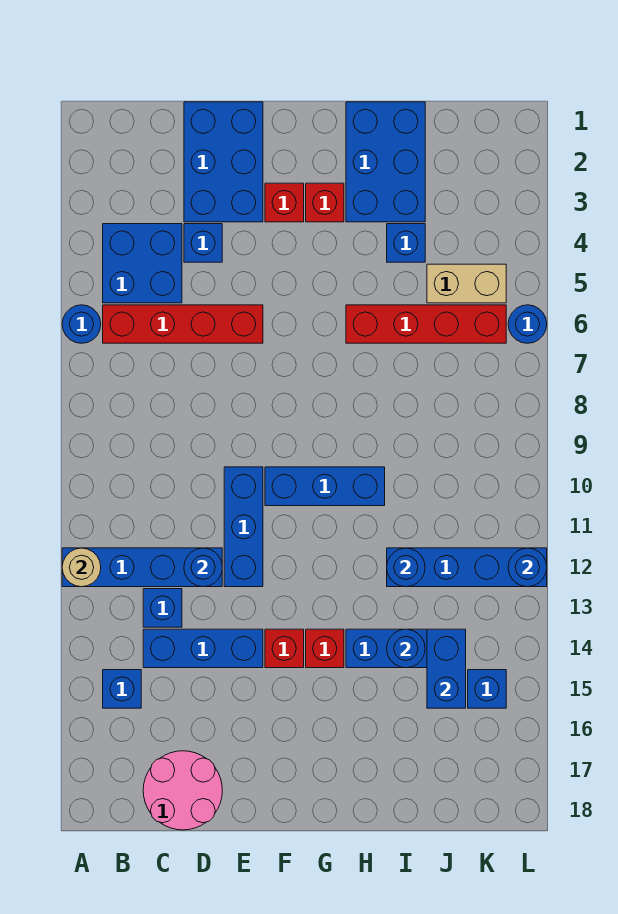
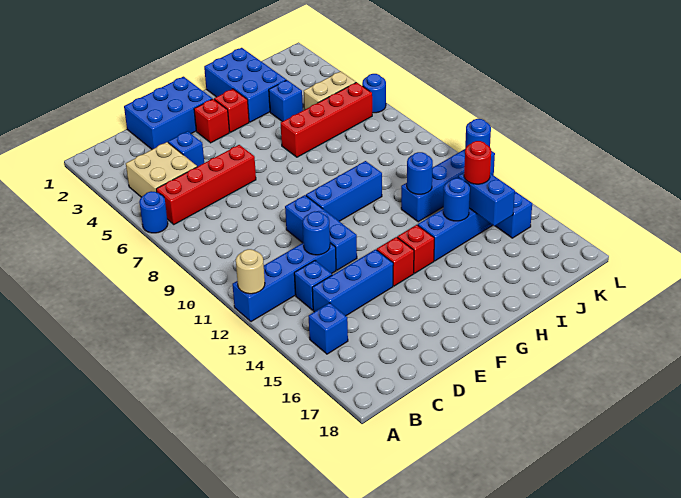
blue brick B4:C5 level 1 -> tan brick B4:C5 level 1
pink round brick C17:D18 level 1 -> none
blue brick D1:E3 level 1 -> blue brick D1:F2 level 1
none -> red round brick J14 level 3

